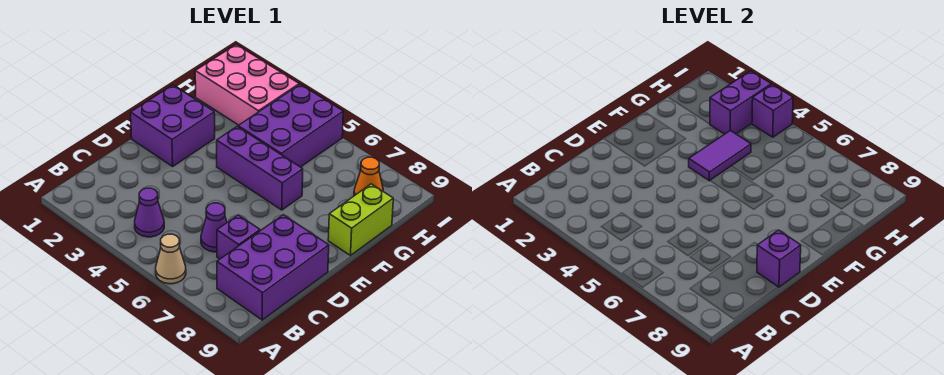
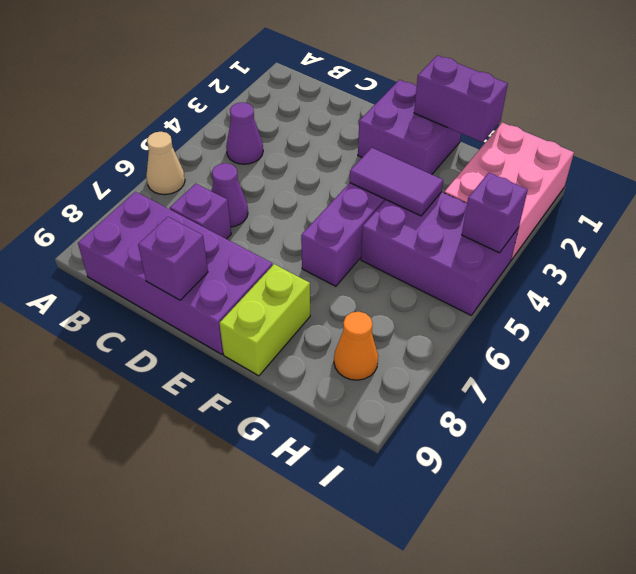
purple brick B8:D9 level 1 -> purple brick B8:E9 level 1
lime brick F9:G9 level 1 -> lime brick F8:F9 level 1
purple brick H3:I3 level 2 -> purple brick F1:G1 level 2

